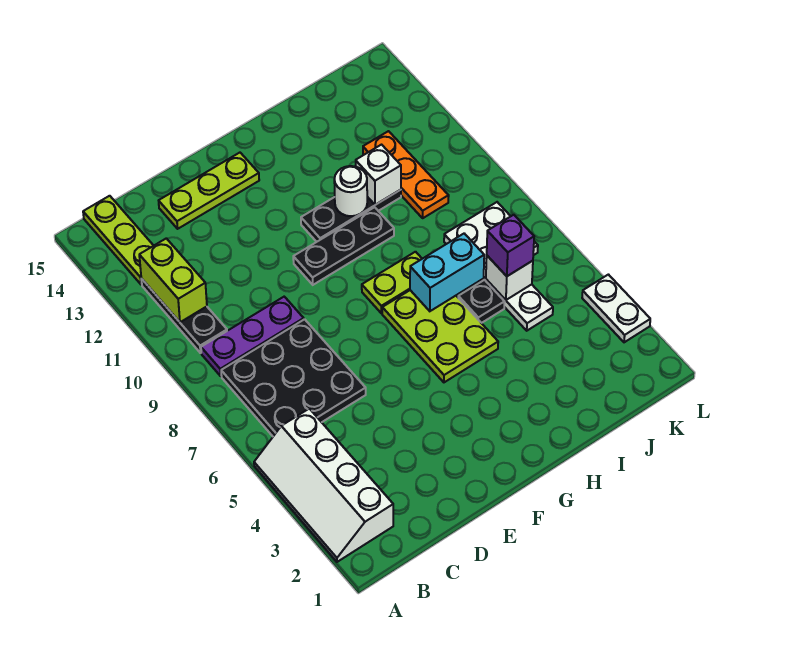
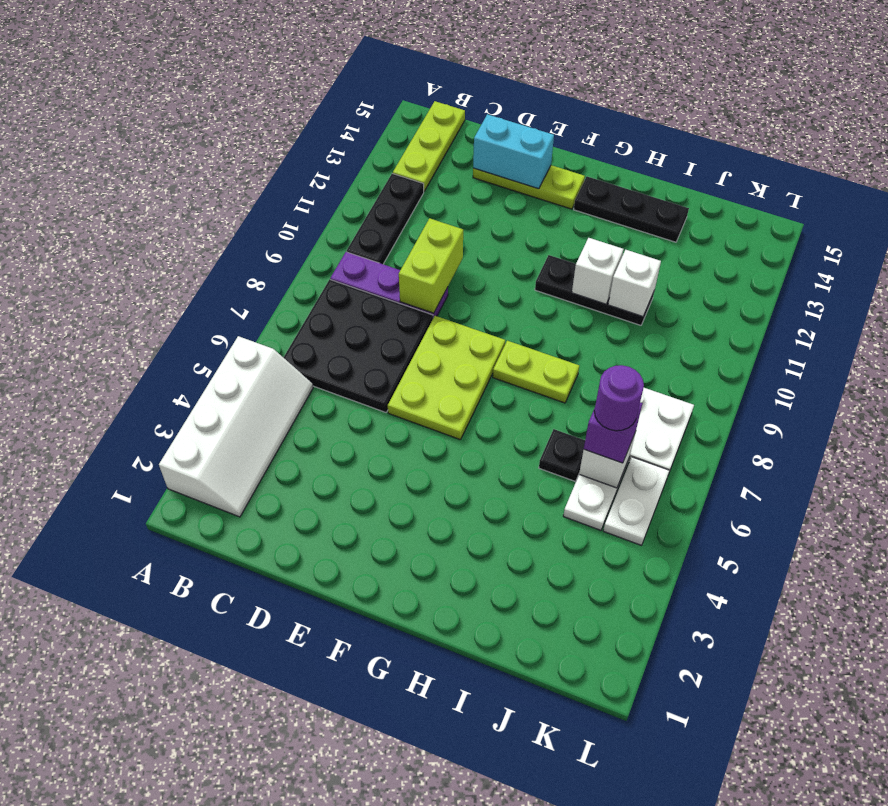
white slope A2:B5 level 1 top B -> white slope A2:B5 level 1 top A
lime brick B11:B12 level 2 -> lime brick D9:D10 level 2
black plate F10:H10 level 1 -> black plate G14:I14 level 1
lime plate G5:H7 level 1 -> lime plate E6:F8 level 1
cyan brick H7:I7 level 2 -> cyan brick D14:E14 level 2
white round brick H11 level 2 -> white brick H11 level 2
none -> purple round brick J6 level 4
orange plate J10:J12 level 1 -> none
white plate L3:L4 level 1 -> white plate K5:K6 level 1

